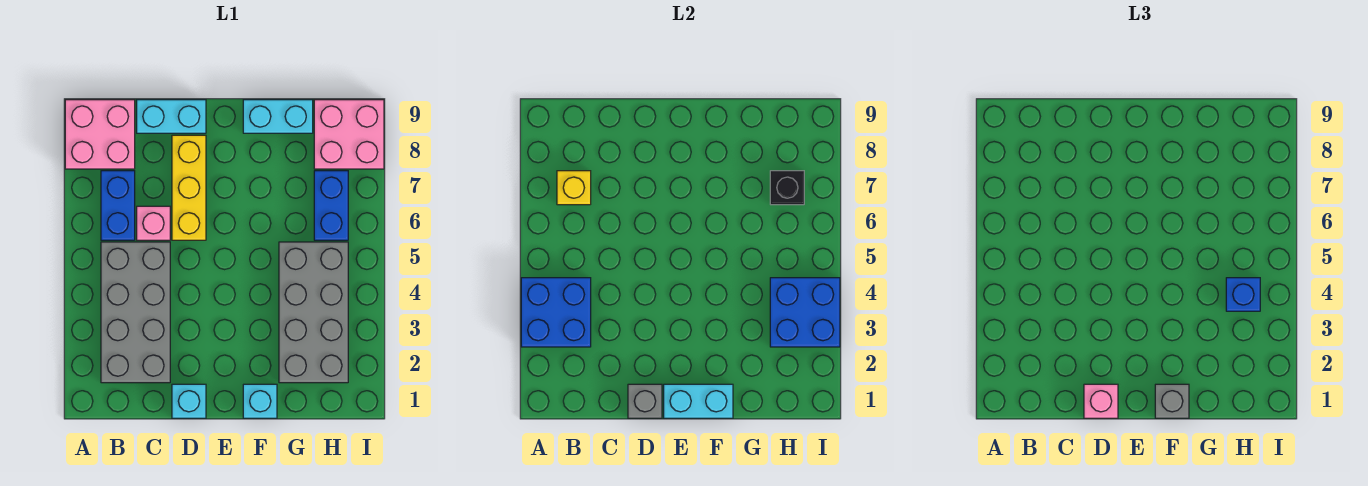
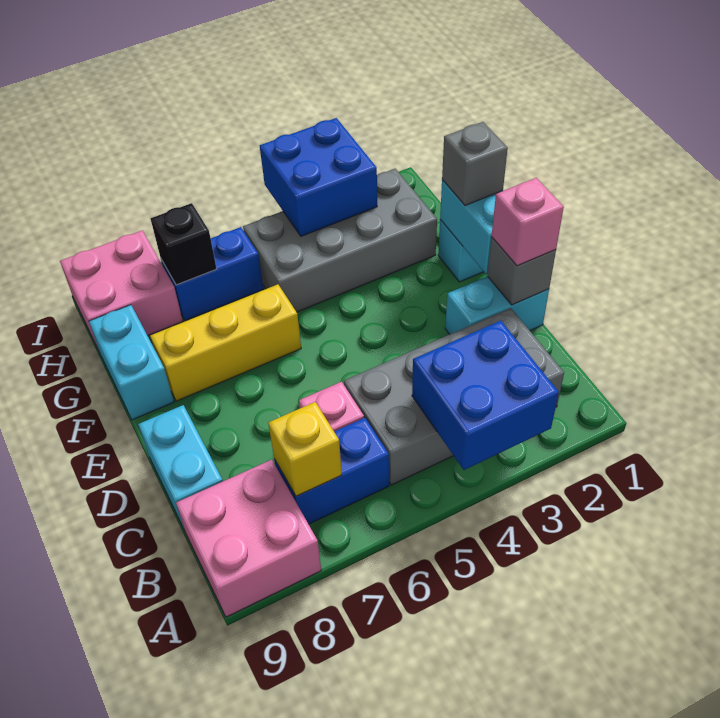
cyan brick D1 level 1 -> cyan brick D1:D2 level 1
yellow brick D6:D8 level 1 -> yellow brick F6:F8 level 1
blue brick H4 level 3 -> none

